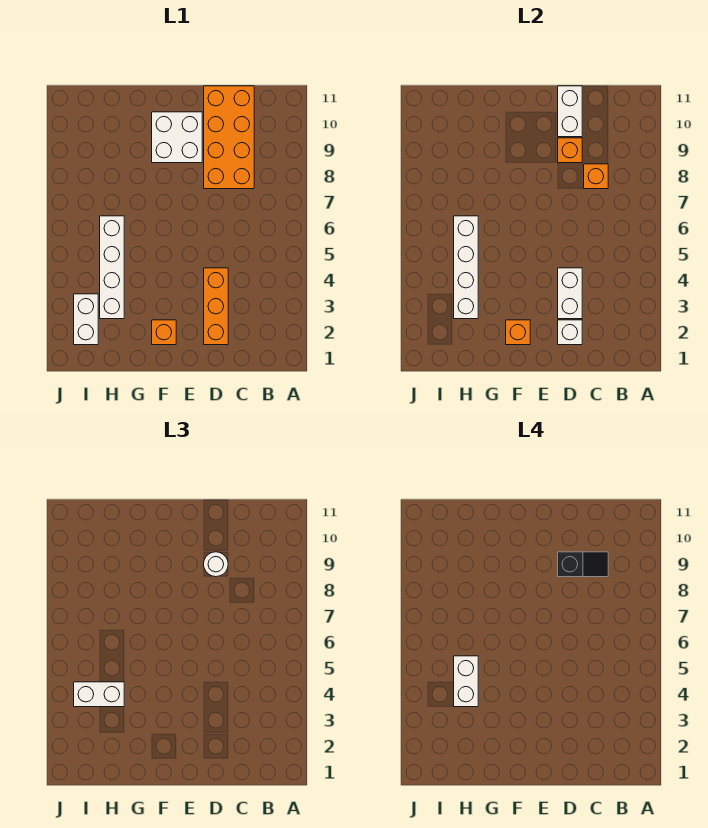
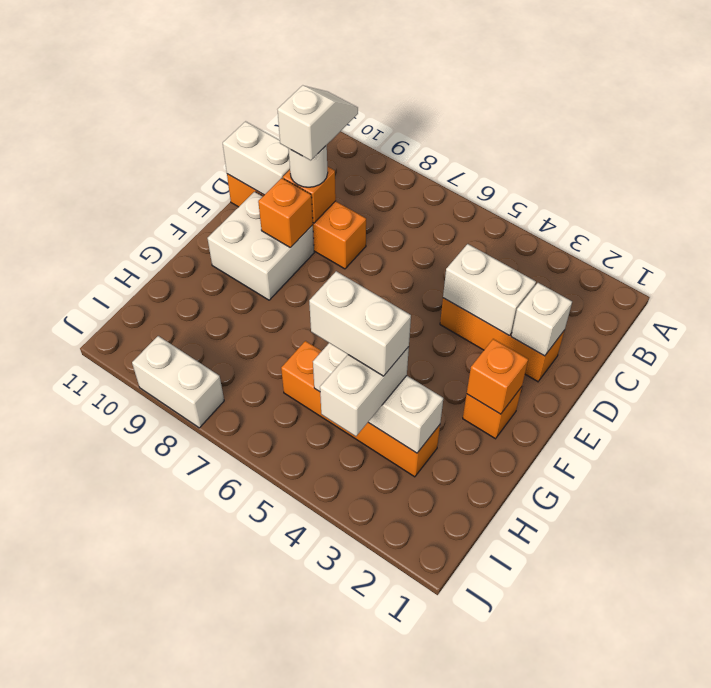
orange brick C8:D11 level 1 -> orange brick D8:D11 level 1
orange brick C8 level 2 -> orange brick E9 level 2
black slope C9:D9 level 4 top D -> white slope C9:D9 level 4 top D
white brick H3:H6 level 1 -> orange brick H3:H6 level 1
white brick H3:H6 level 2 -> white brick H3:H5 level 2
white brick I2:I3 level 1 -> white brick J8:J9 level 1

